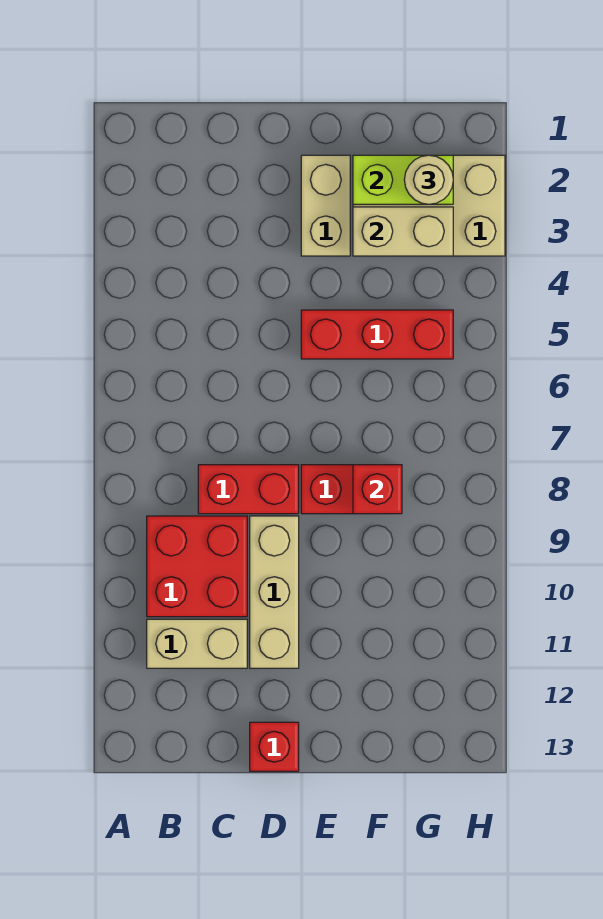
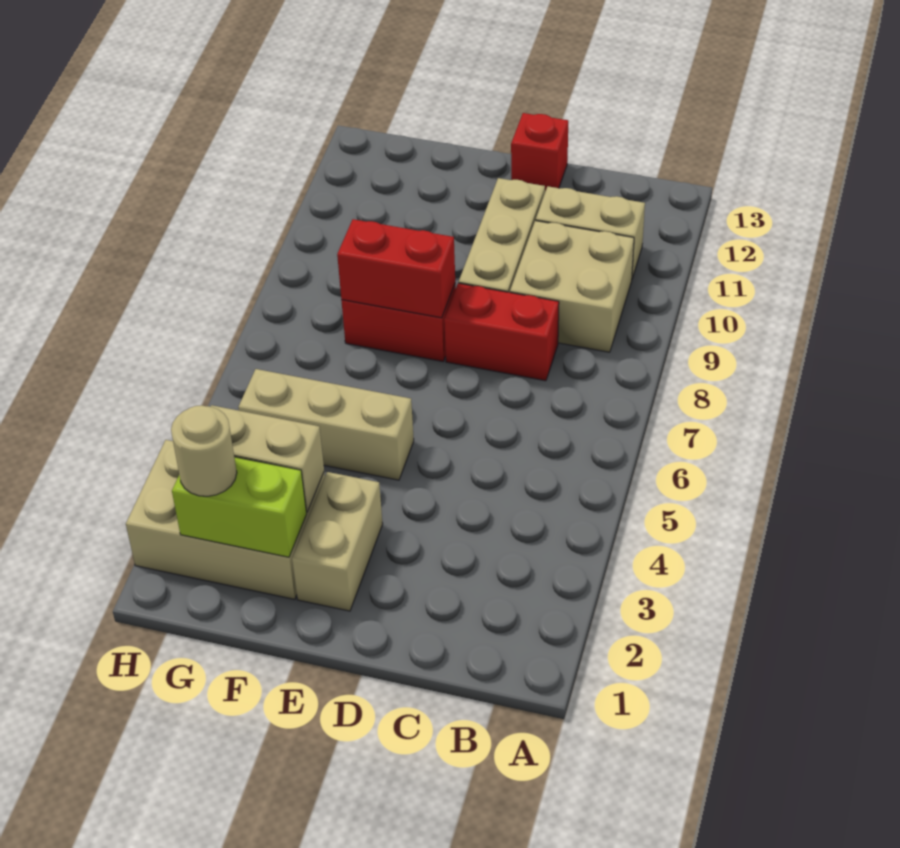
red brick B9:C10 level 1 -> tan brick B9:C10 level 1
red brick E5:G5 level 1 -> tan brick E5:G5 level 1
red brick F8 level 2 -> red brick E8:F8 level 2

